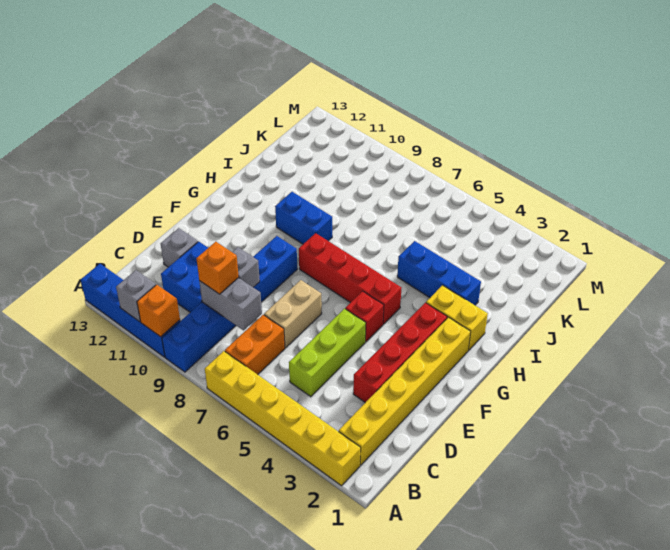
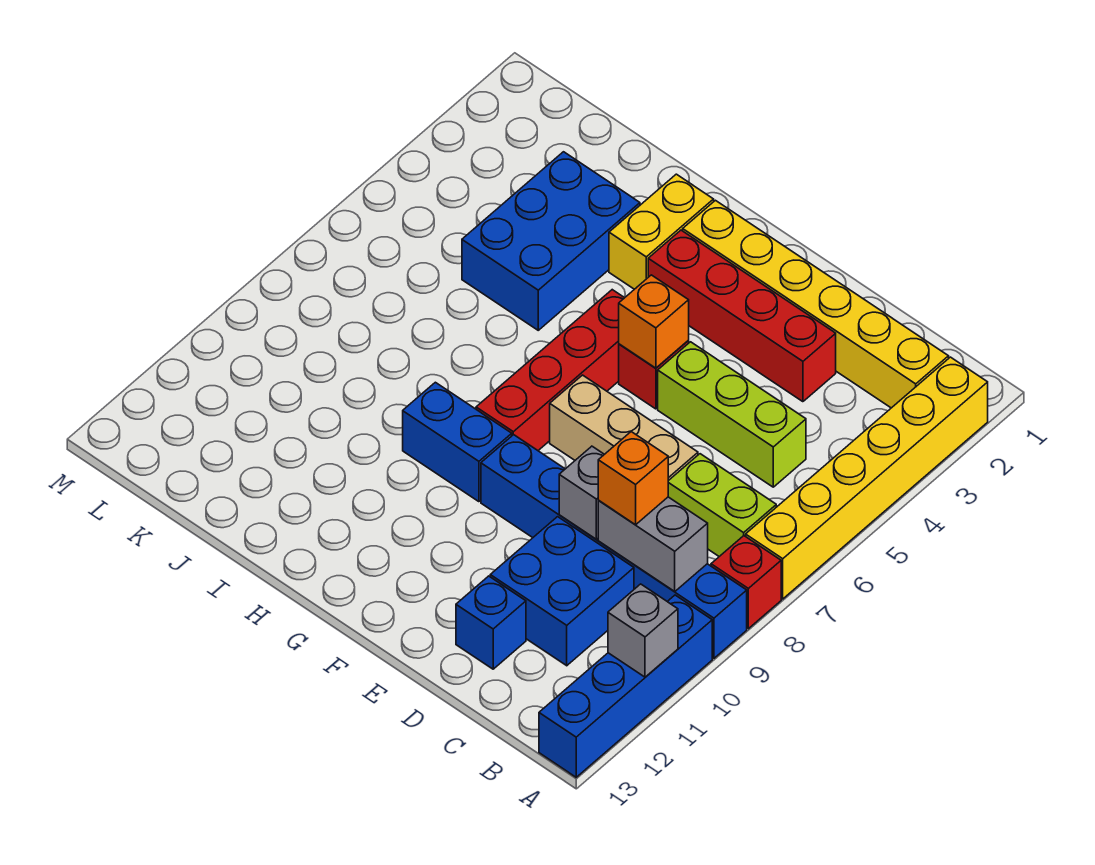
none -> red brick A8 level 1
orange brick A10 level 2 -> orange brick F5 level 2
orange brick B7:C7 level 1 -> lime brick B7:C7 level 1
grey brick C8:C9 level 2 -> grey brick B9:C9 level 2
tan brick D7:E7 level 1 -> tan brick D7:F7 level 1
grey brick D12 level 1 -> blue brick D12 level 1
blue brick H9:H10 level 1 -> blue brick G9:H9 level 1
blue brick I3:I5 level 1 -> blue brick I3:J5 level 1

